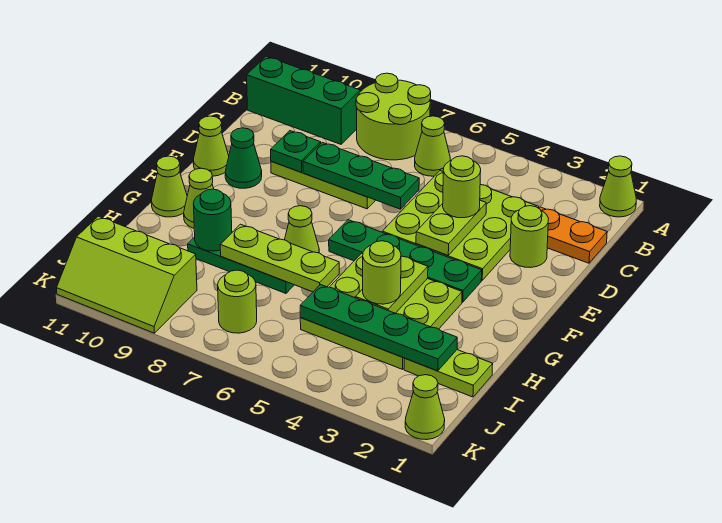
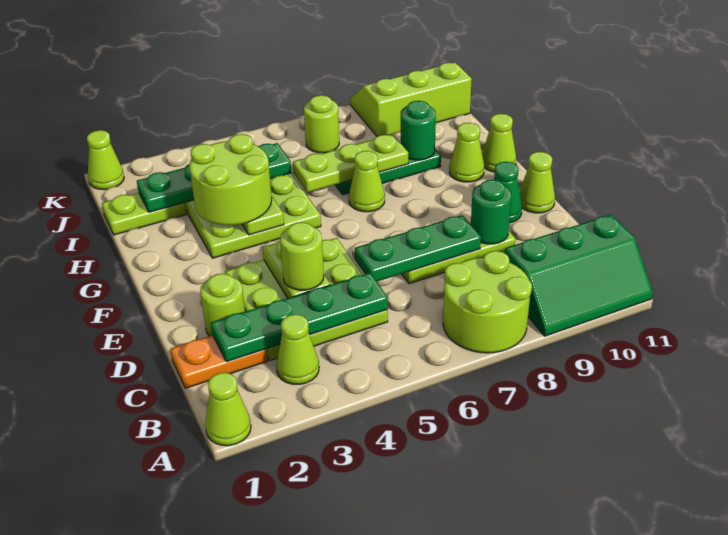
lime cone B6 level 1 -> lime cone B3 level 1
green plate D9 level 2 -> green round brick D9 level 2
green plate F3:F6 level 1 -> green plate C2:C5 level 2
lime round brick H4 level 3 -> lime round brick G3:H4 level 3

